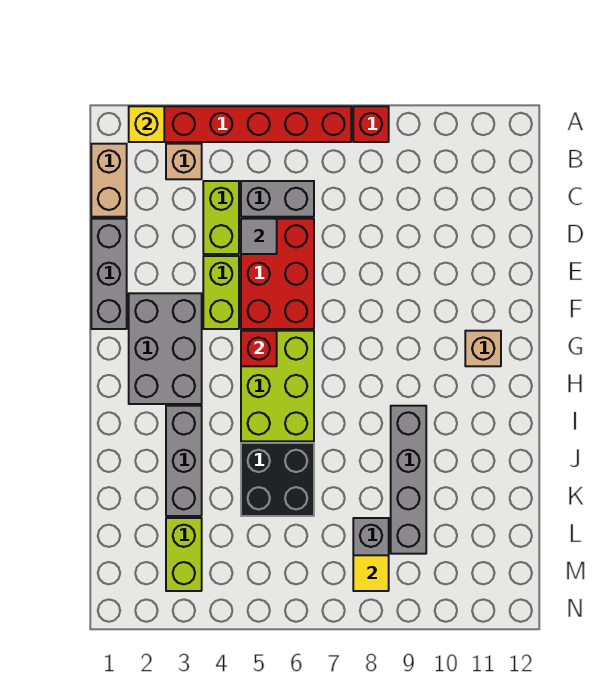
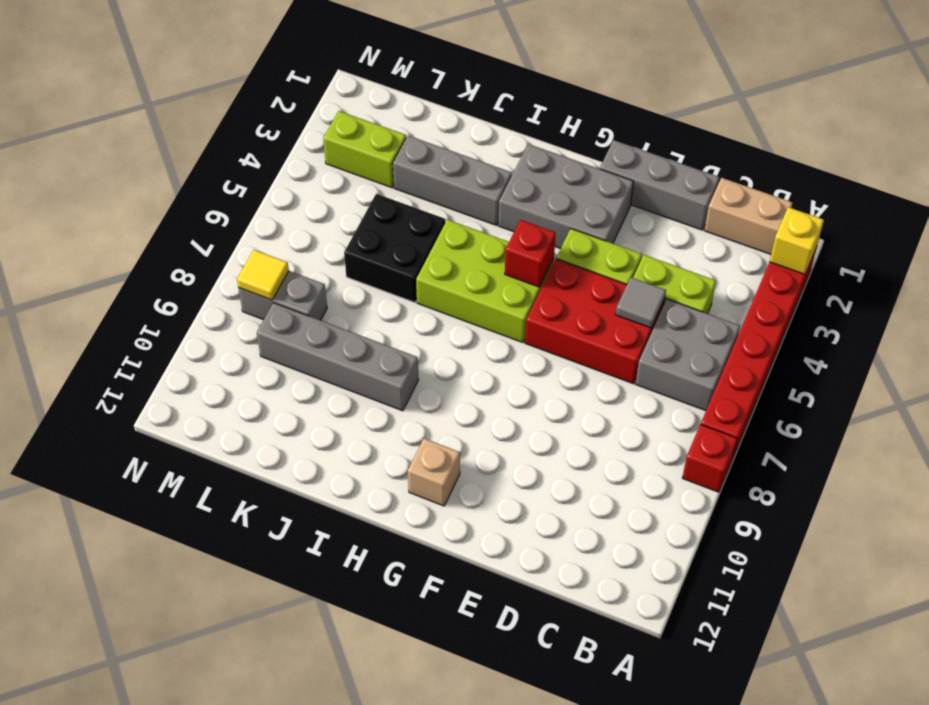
tan brick B3 level 1 -> none
grey brick C5:C6 level 1 -> grey brick B5:C6 level 1

